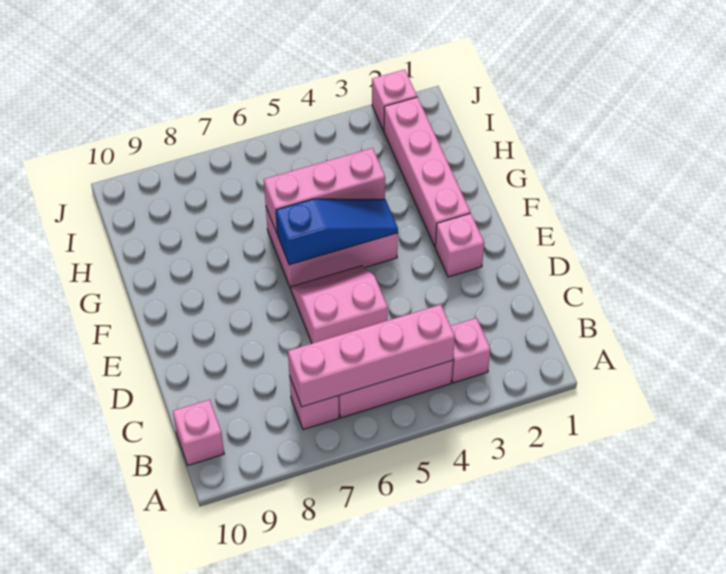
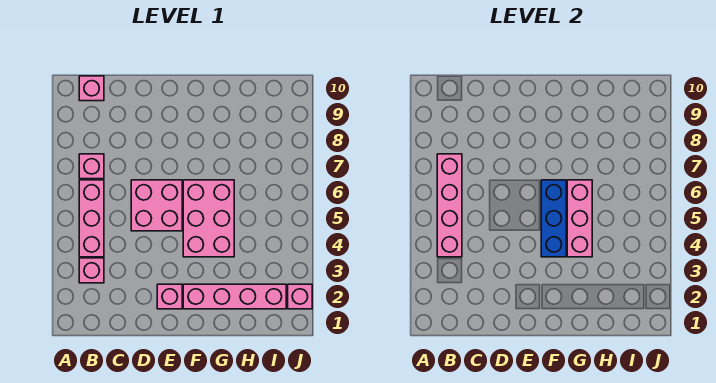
pink slope D5:E6 level 1 top D -> pink brick D5:E6 level 1
blue slope F4:F6 level 2 top 6 -> blue brick F4:F6 level 2

